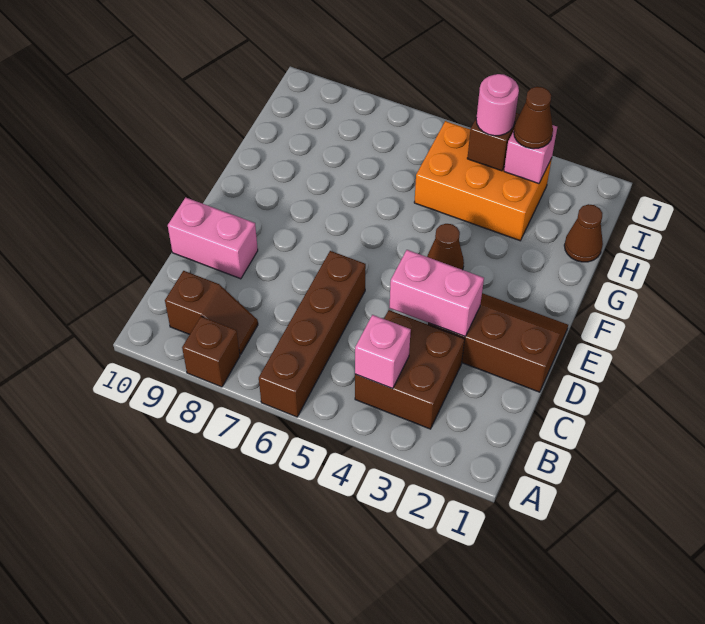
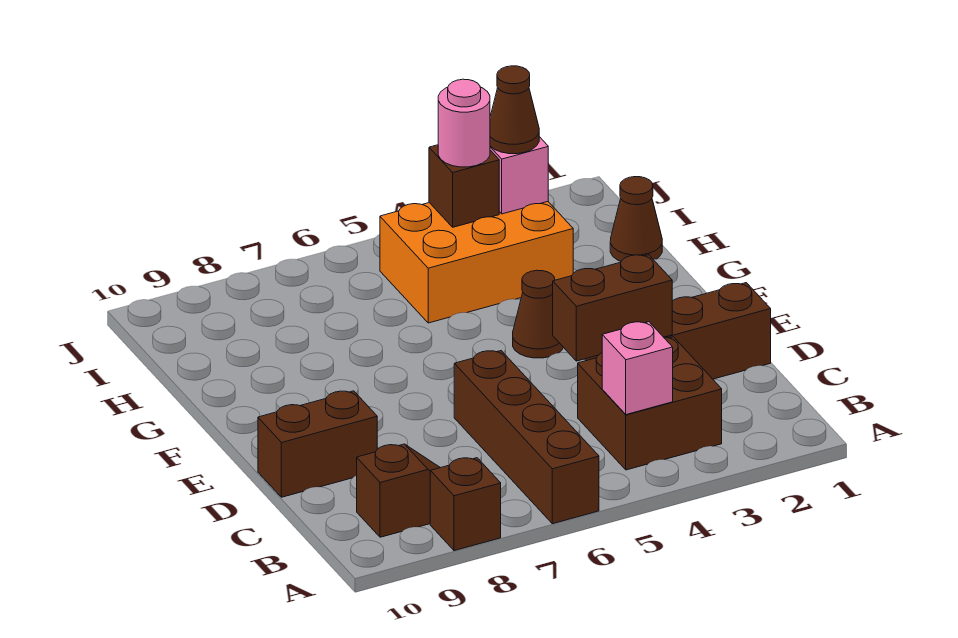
pink brick D3:D4 level 2 -> brown brick D3:D4 level 2
pink brick D9:D10 level 1 -> brown brick D9:D10 level 1

